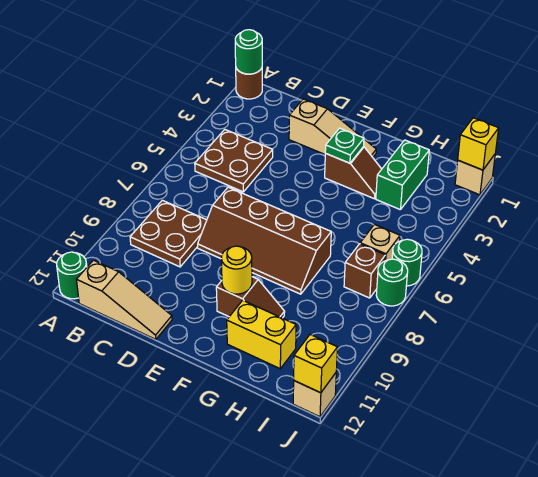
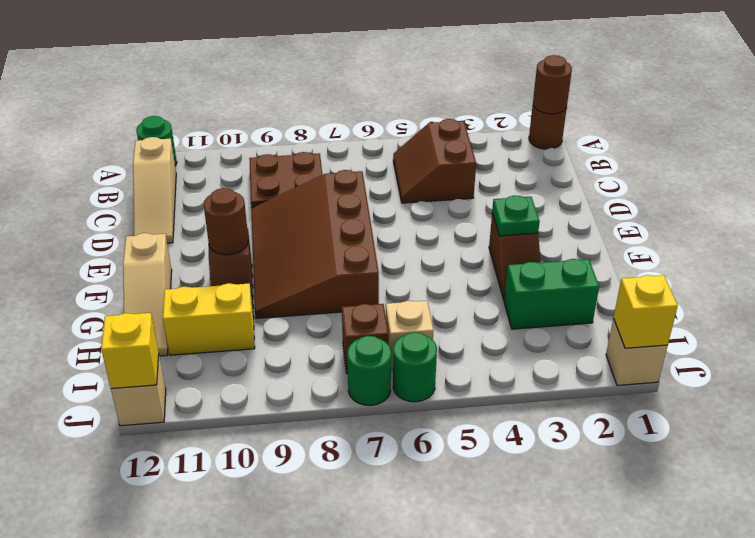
green round brick A1 level 2 -> brown round brick A1 level 2
brown plate B4:C5 level 1 -> brown slope B4:C5 level 1 top 4
tan slope D2:F2 level 1 top D -> tan slope F12:H12 level 1 top F
brown slope D7:G8 level 1 top 7 -> brown slope D7:G9 level 1 top 7
yellow round brick F10 level 2 -> brown round brick F10 level 2
yellow brick G11:H11 level 1 -> yellow brick H10:H11 level 1

